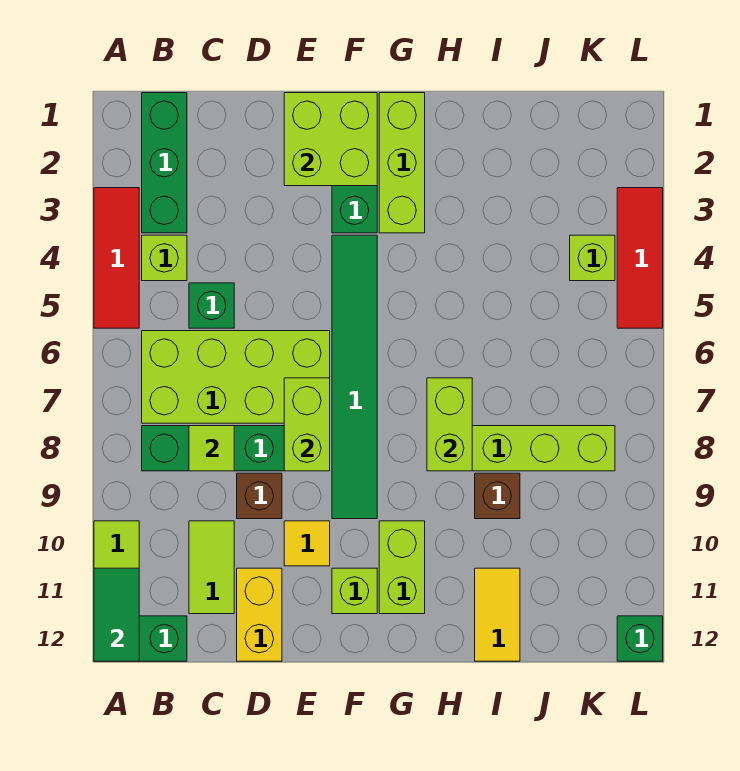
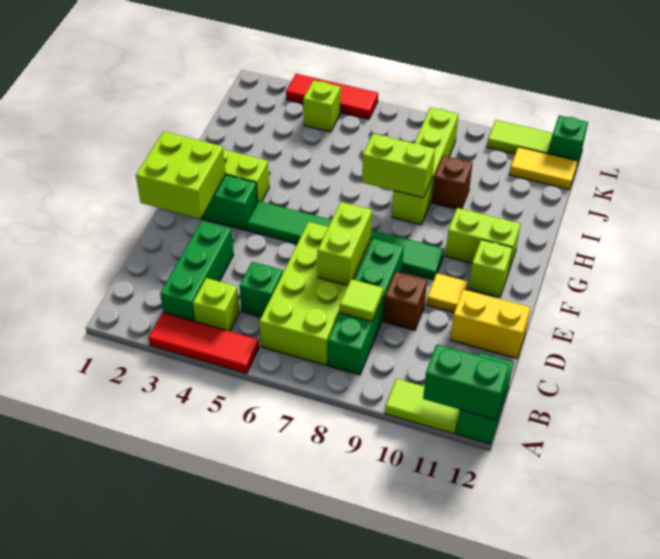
green tile A11:A12 level 2 -> green brick A11:A12 level 2
green brick B1:B3 level 1 -> green brick B3:D3 level 1
lime tile C10:C11 level 1 -> lime tile L10:L11 level 1
lime brick E7:E8 level 2 -> lime brick D7:E7 level 2
yellow tile I11:I12 level 1 -> yellow tile K11:K12 level 1

